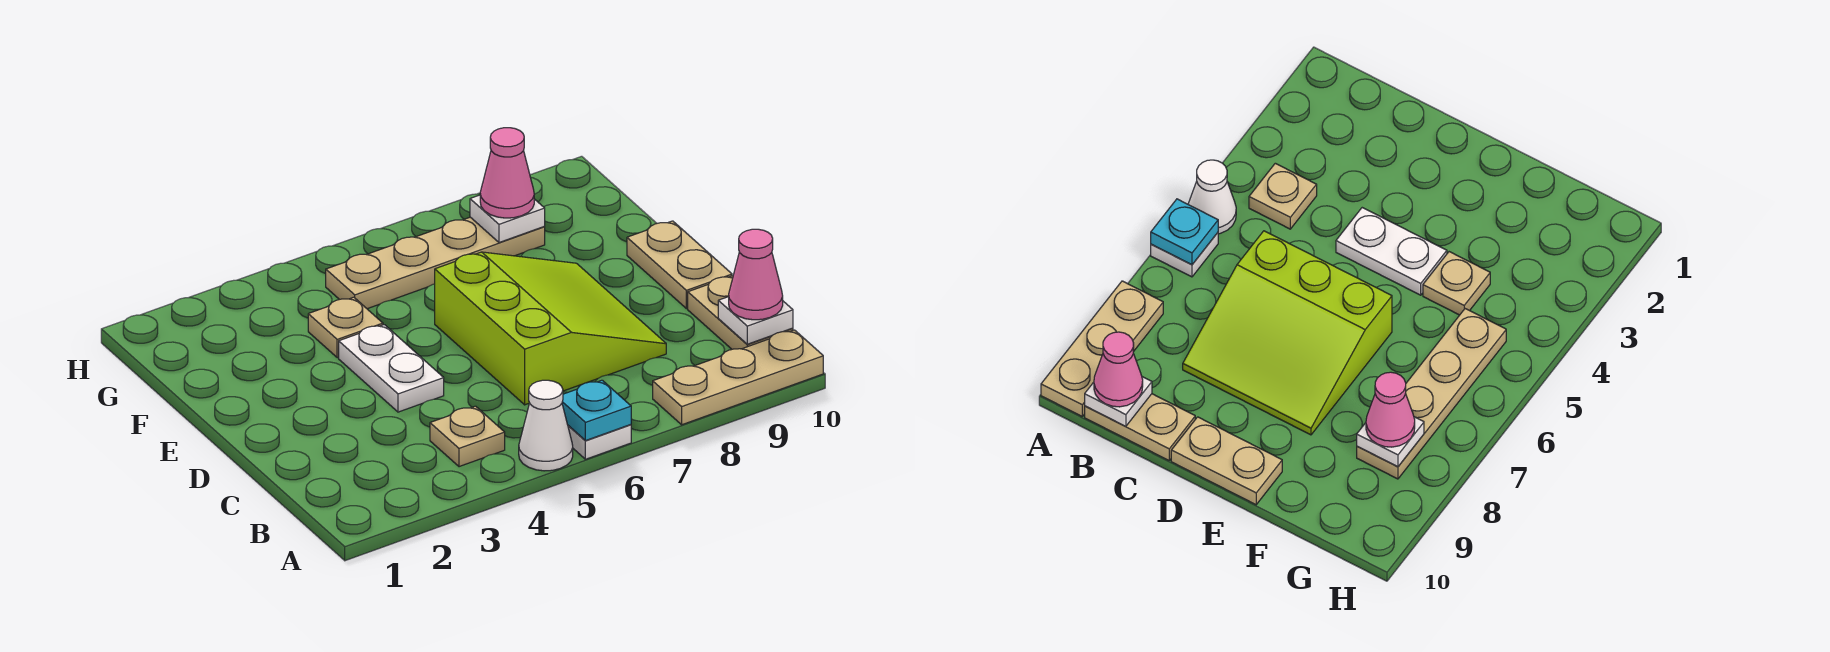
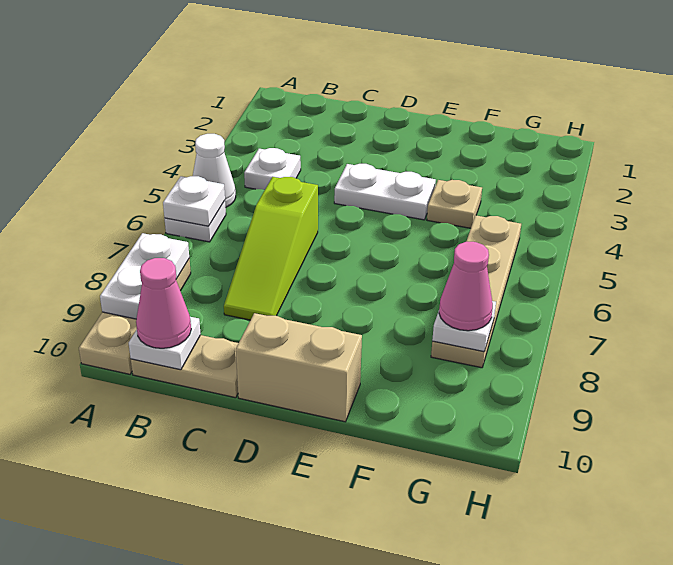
cyan plate A6 level 2 -> white plate A6 level 2
none -> white plate A8:A9 level 2
tan plate B4 level 1 -> white plate B4 level 1
lime slope C6:E8 level 1 top 6 -> lime slope C6:C8 level 1 top 6
tan plate D10:E10 level 1 -> tan brick D10:E10 level 1

